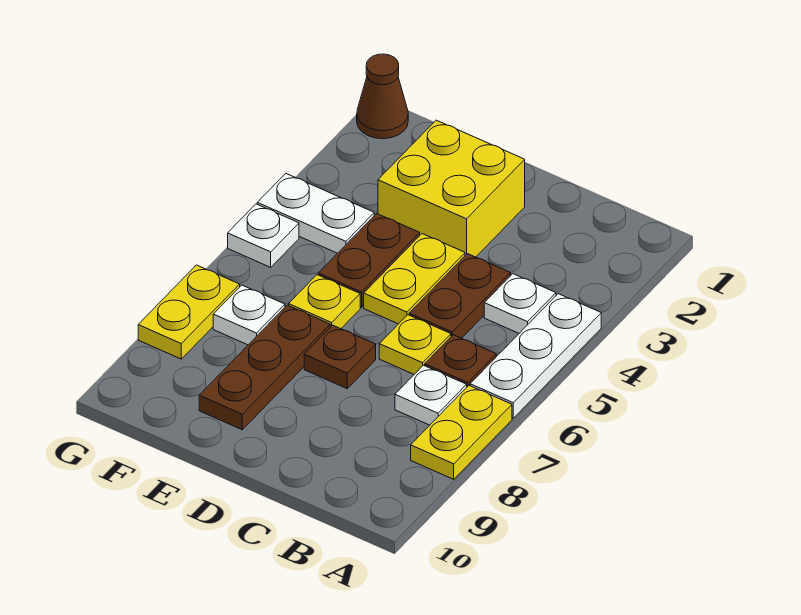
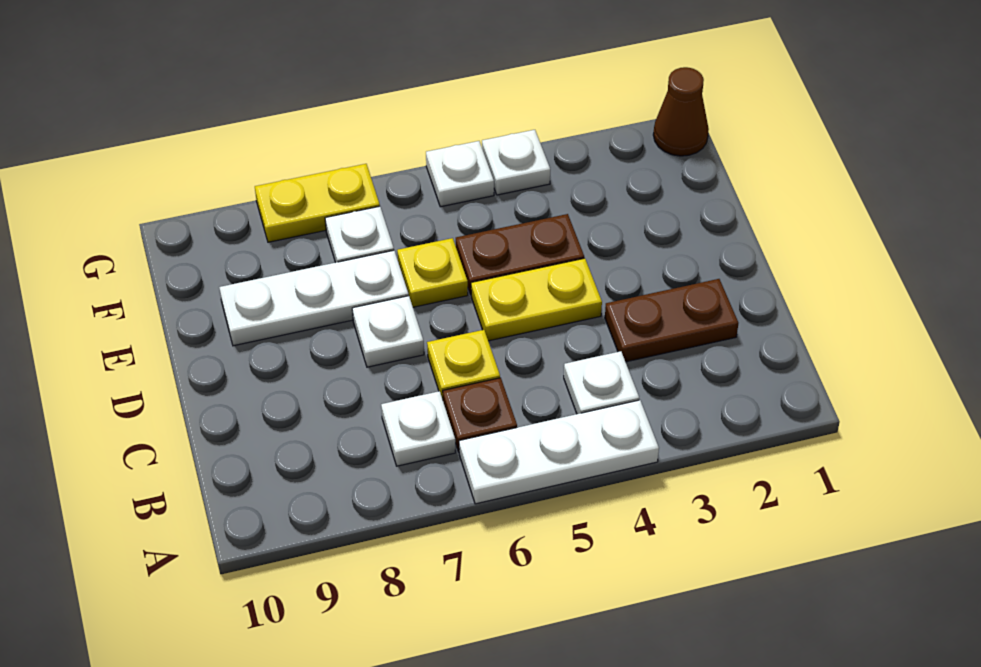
yellow plate A7:A8 level 1 -> none
brown plate C4:C5 level 1 -> brown plate C2:C3 level 1
yellow brick D2:E3 level 1 -> none
brown plate D7 level 1 -> white plate D7 level 1
brown plate E7:E9 level 1 -> white plate E7:E9 level 1
white plate F4:G4 level 1 -> white plate G4 level 1

